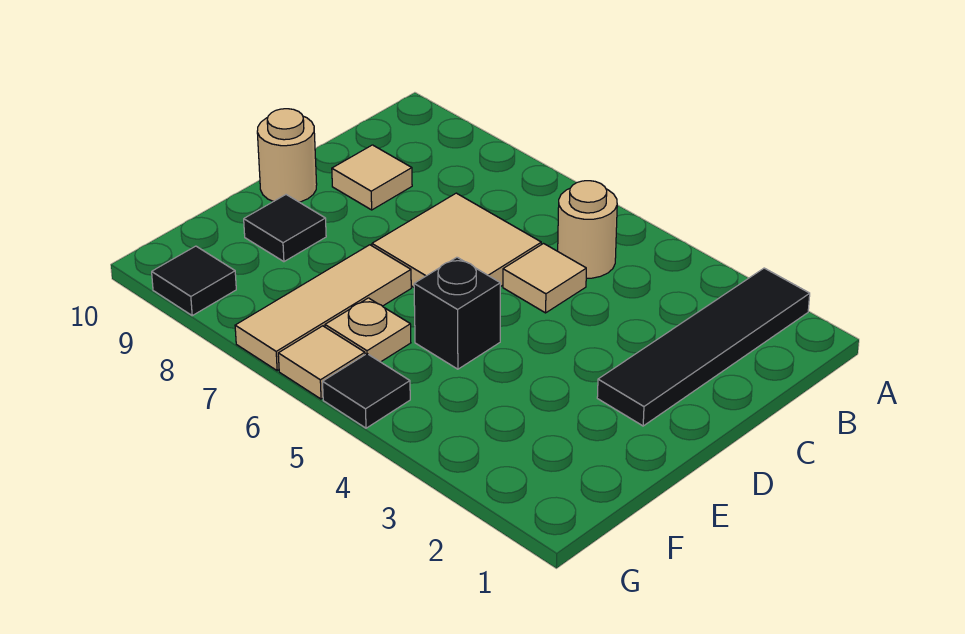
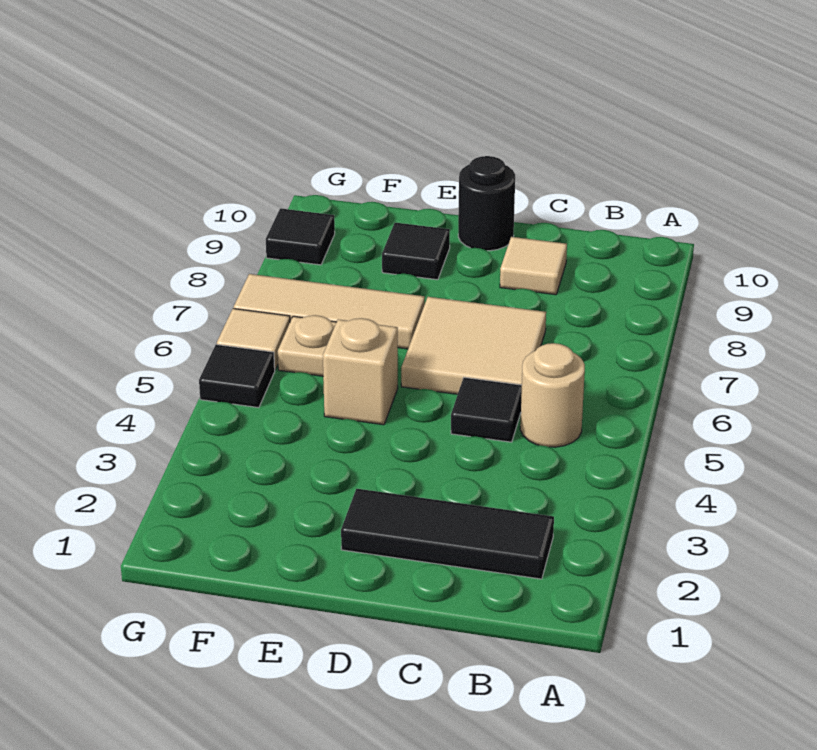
black tile A2:D2 level 1 -> black tile B2:D2 level 1
tan tile C5 level 1 -> black tile C5 level 1
tan round brick D10 level 1 -> black round brick D10 level 1
black brick E5 level 1 -> tan brick E5 level 1

